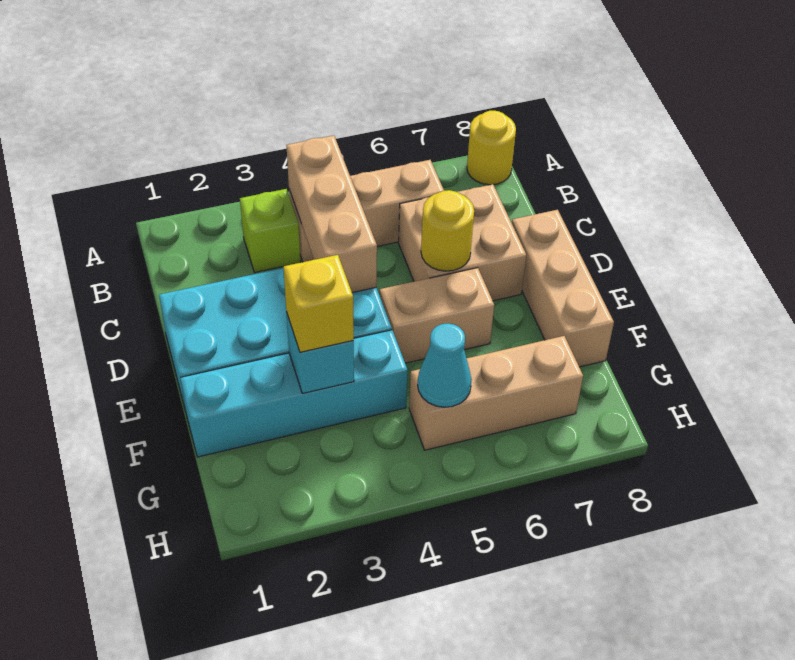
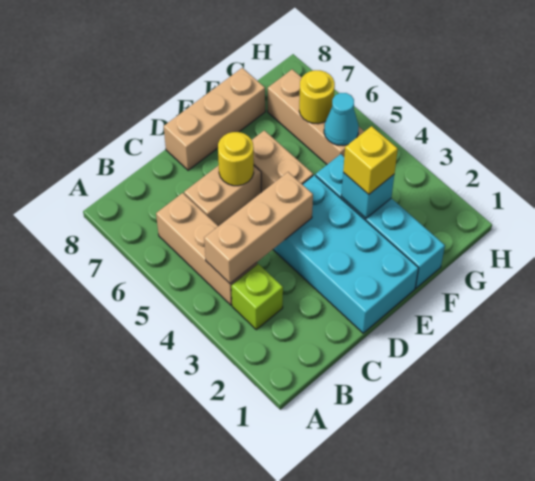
yellow round brick A8 level 1 -> yellow round brick G6 level 2
tan brick C6:D7 level 1 -> tan brick C6:D6 level 1

